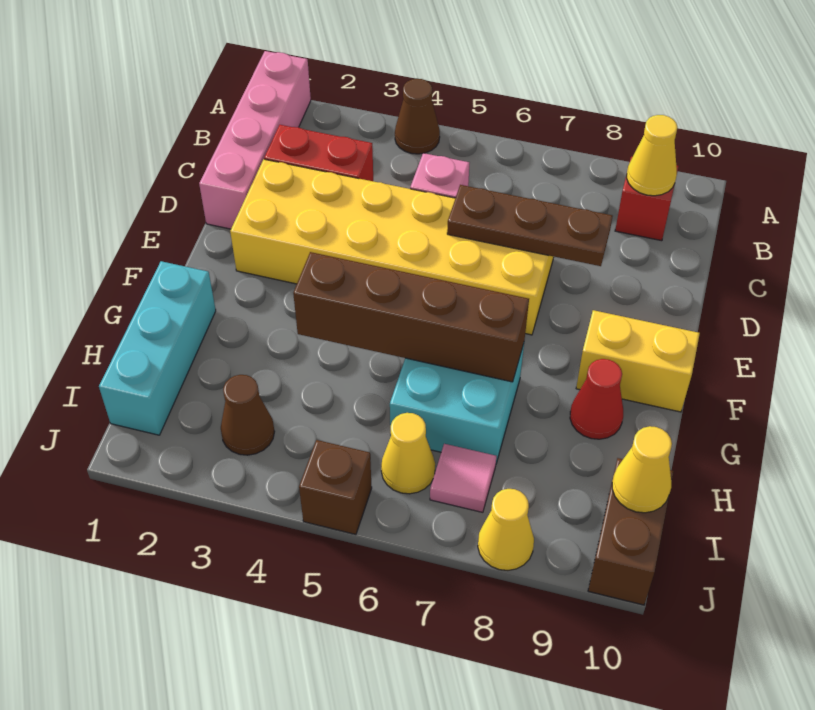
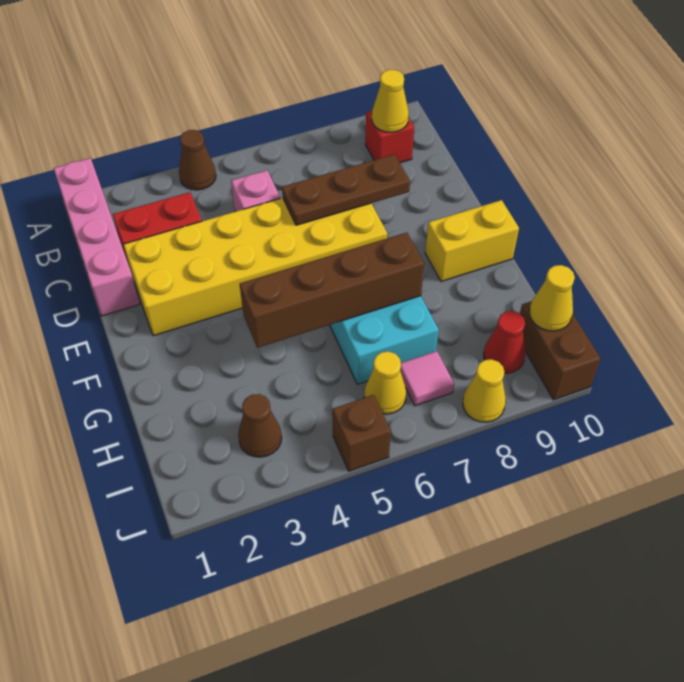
cyan brick G1:I1 level 1 -> none
red cone G9 level 1 -> red cone I9 level 1

